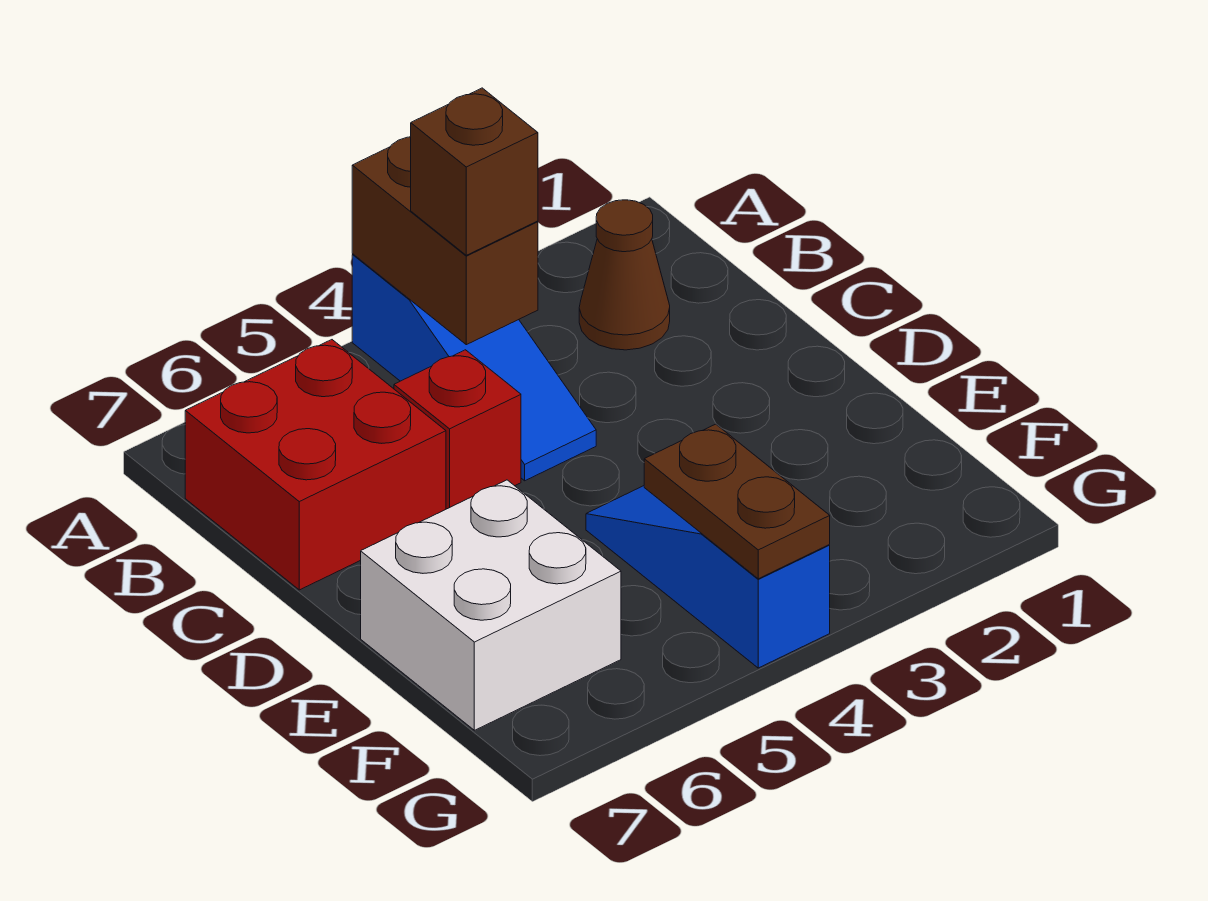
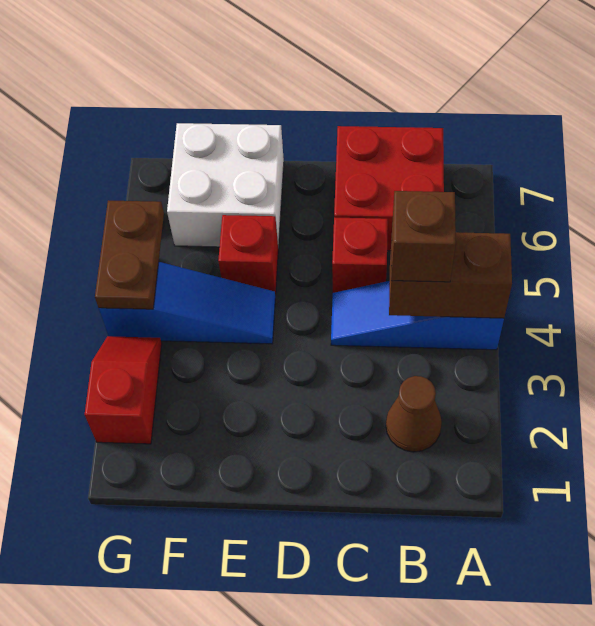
none -> red brick E5 level 1
brown plate F4:G4 level 2 -> brown plate G4:G5 level 2
none -> red slope G2:G3 level 1 top 2

